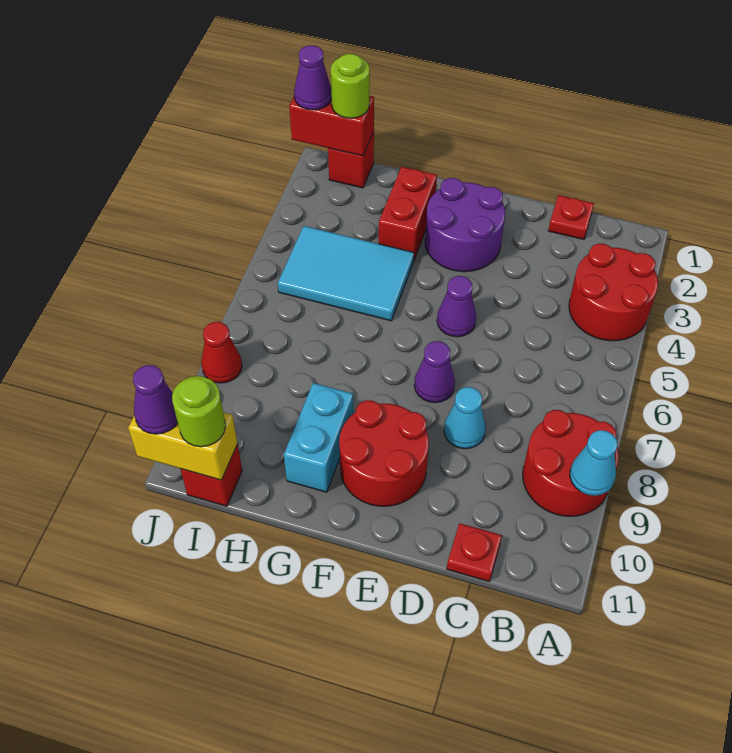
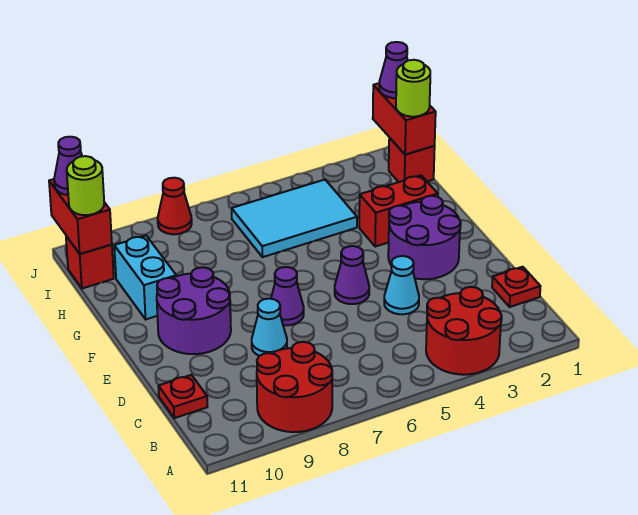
cyan cone A9 level 2 -> cyan cone D4 level 1
red round brick E9:F10 level 1 -> purple round brick E9:F10 level 1
cyan tile G4:I5 level 1 -> cyan tile H4:I6 level 1
cyan brick G9:G10 level 1 -> cyan brick G10:H10 level 1
yellow brick I11:J11 level 2 -> red brick I11:J11 level 2

